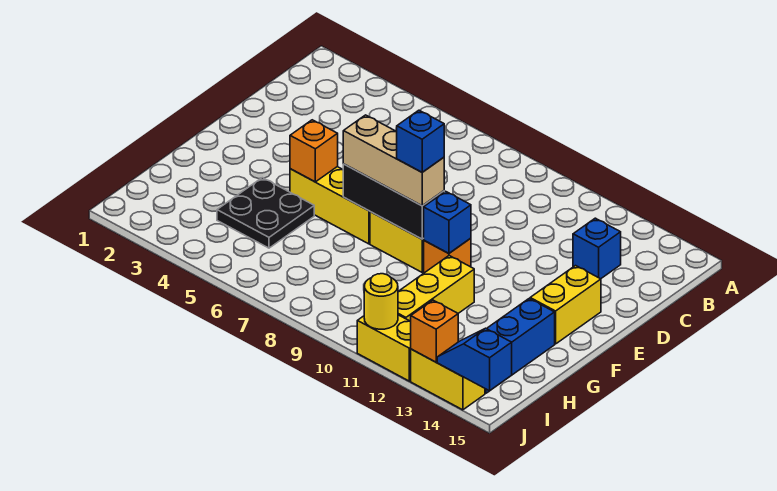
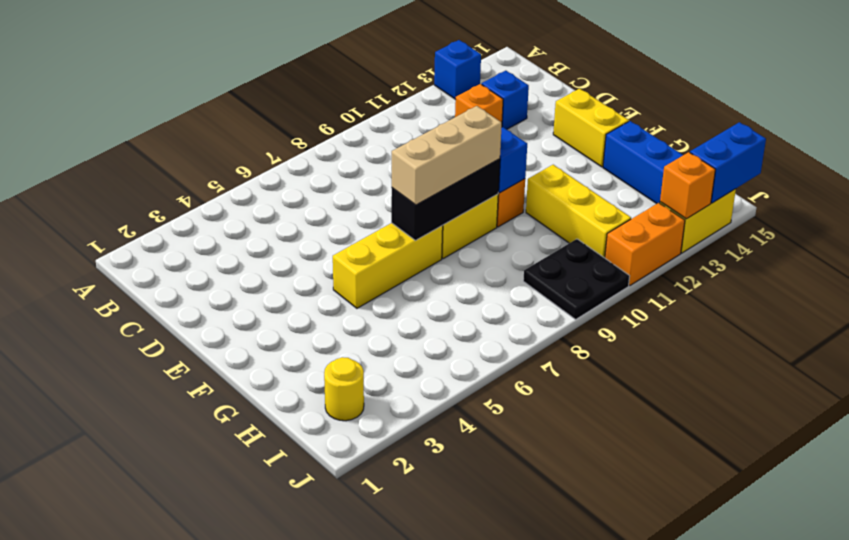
orange brick F5 level 2 -> orange brick C12 level 1
blue brick F9 level 4 -> blue brick A13 level 1
black plate G4:H5 level 1 -> black plate I9:J10 level 1
yellow brick J11:J12 level 1 -> orange brick J11:J12 level 1
yellow round brick J11 level 2 -> yellow round brick I2 level 1
blue slope J14:J15 level 2 top 15 -> blue brick J14:J15 level 2

